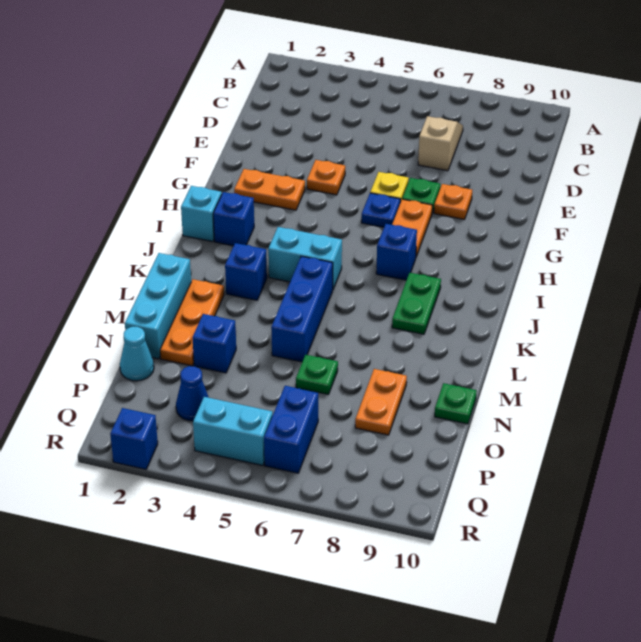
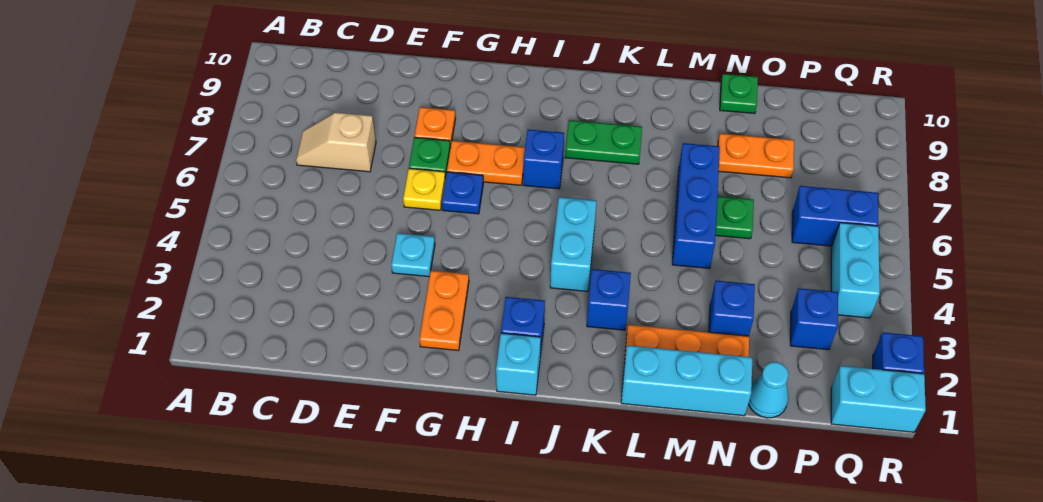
orange plate F4 level 1 -> cyan plate F4 level 1
blue brick K5:M5 level 1 -> blue brick M5:M7 level 1
blue cone P3 level 1 -> blue brick P3 level 1
none -> cyan brick Q1:R1 level 1

